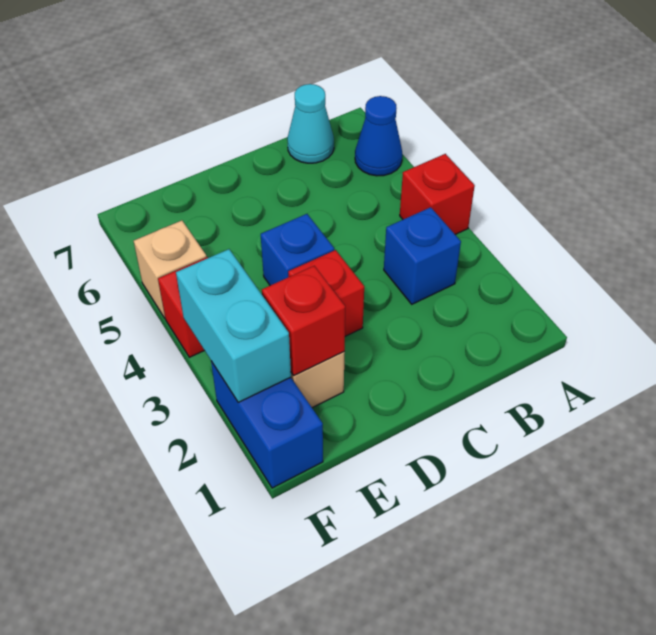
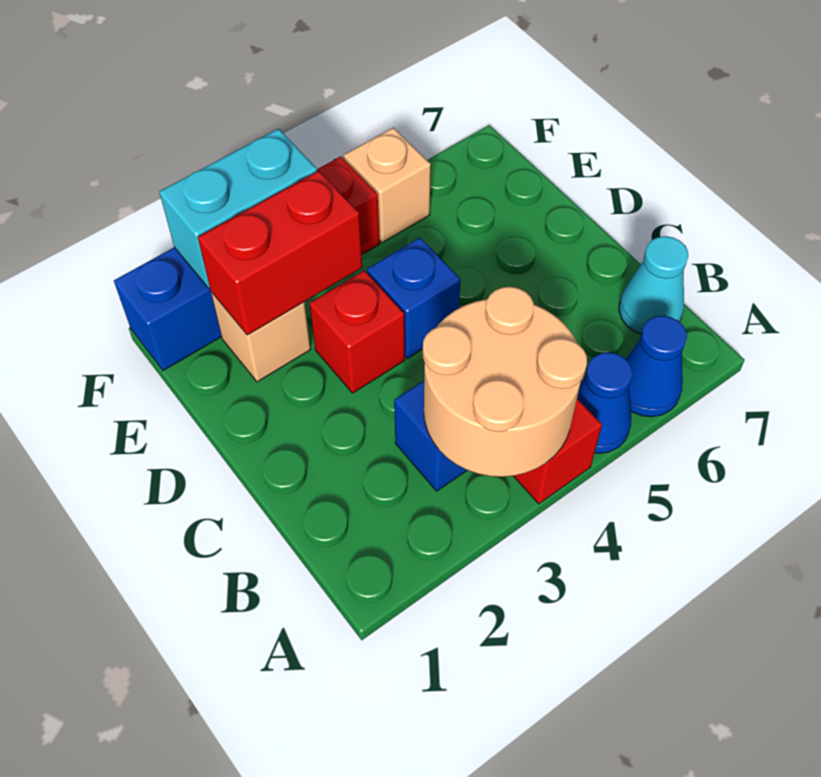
none -> tan round brick A3:B4 level 2
none -> blue cone A5 level 1
red brick E2 level 2 -> red brick E2:E3 level 2

